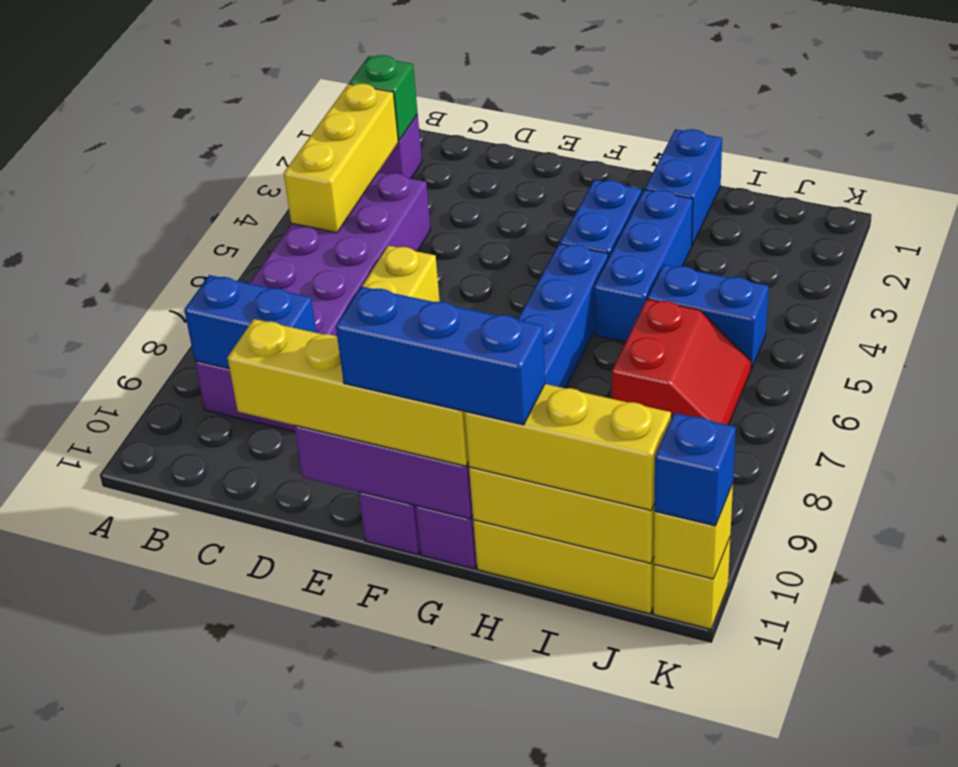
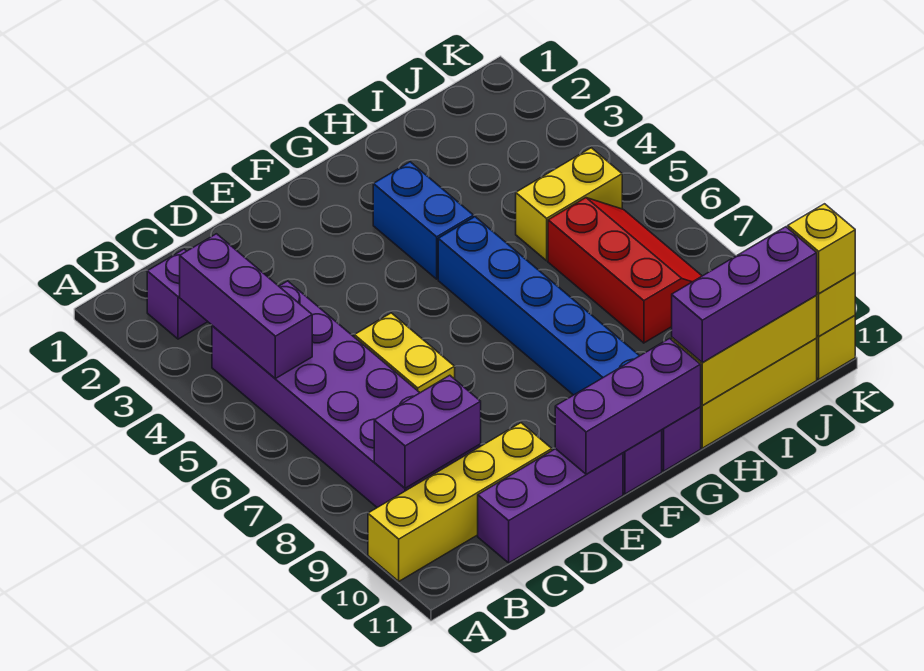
green brick B2 level 2 -> none
yellow brick B3:B5 level 2 -> purple brick B3:B5 level 2
blue brick B9:C9 level 2 -> purple brick B9:C9 level 2
none -> purple brick C11:E11 level 1
yellow brick D11:G11 level 3 -> yellow brick A10:D10 level 1
blue brick F11:H11 level 4 -> none
blue brick H1:H2 level 1 -> none
blue brick H3:H5 level 1 -> none
yellow brick H11:J11 level 3 -> purple brick H11:J11 level 3
blue brick I5:J5 level 1 -> yellow brick I5:J5 level 1
red slope I6:J7 level 1 top I -> red slope I6:J8 level 1 top I
blue brick K11 level 3 -> yellow brick K11 level 3

